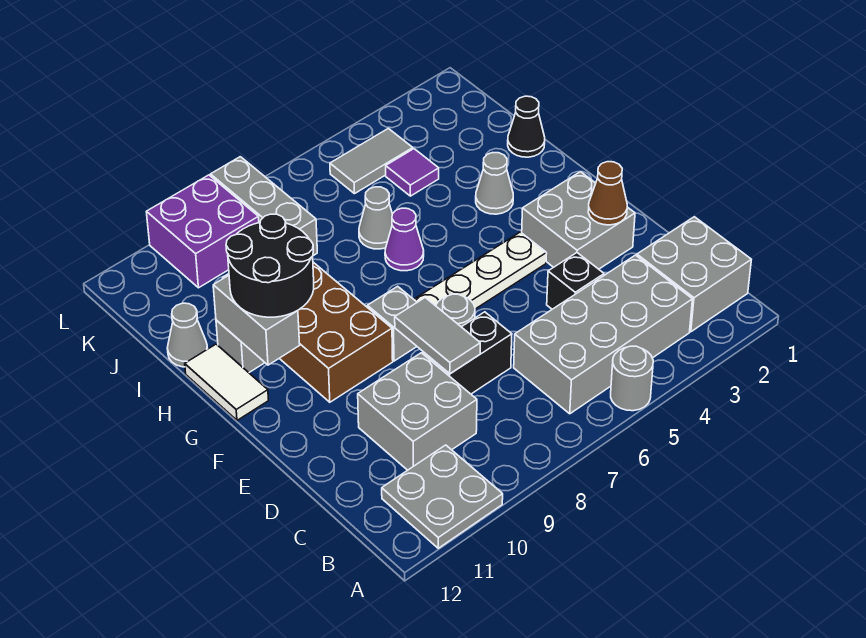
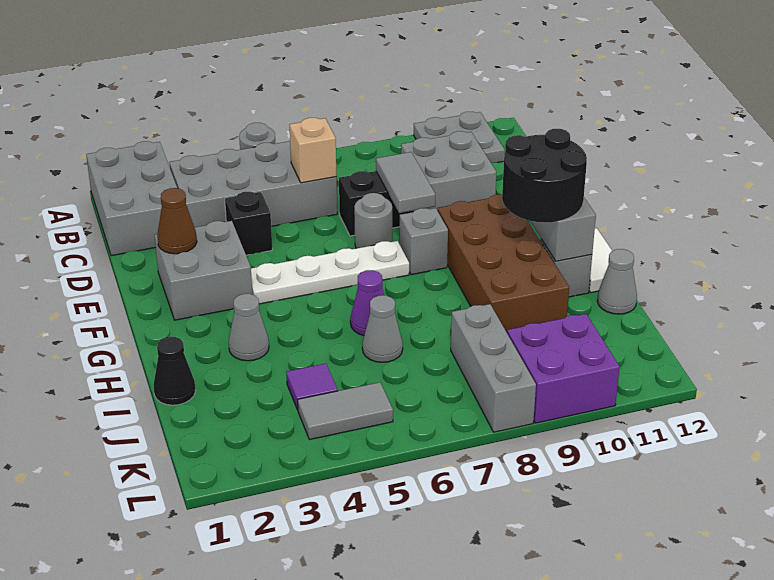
grey brick B1:C2 level 1 -> grey brick A1:C2 level 1
none -> tan brick C6 level 2

